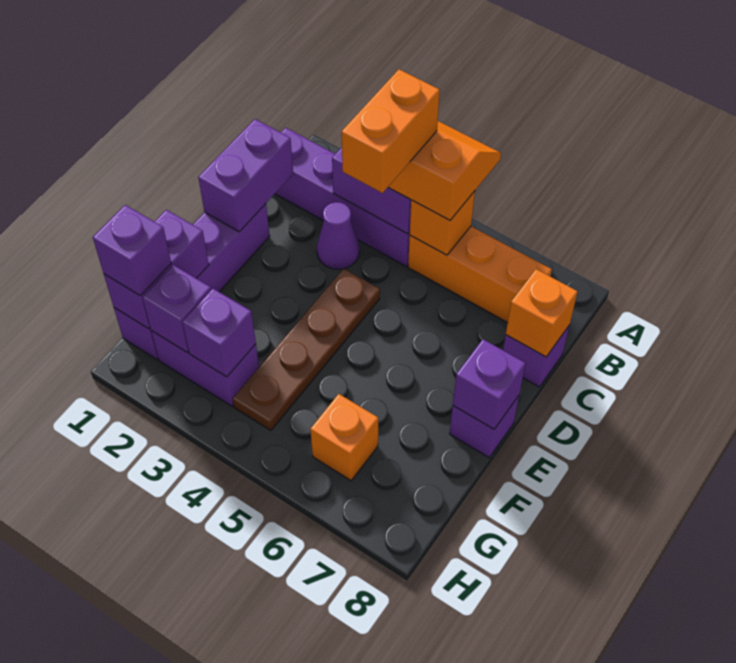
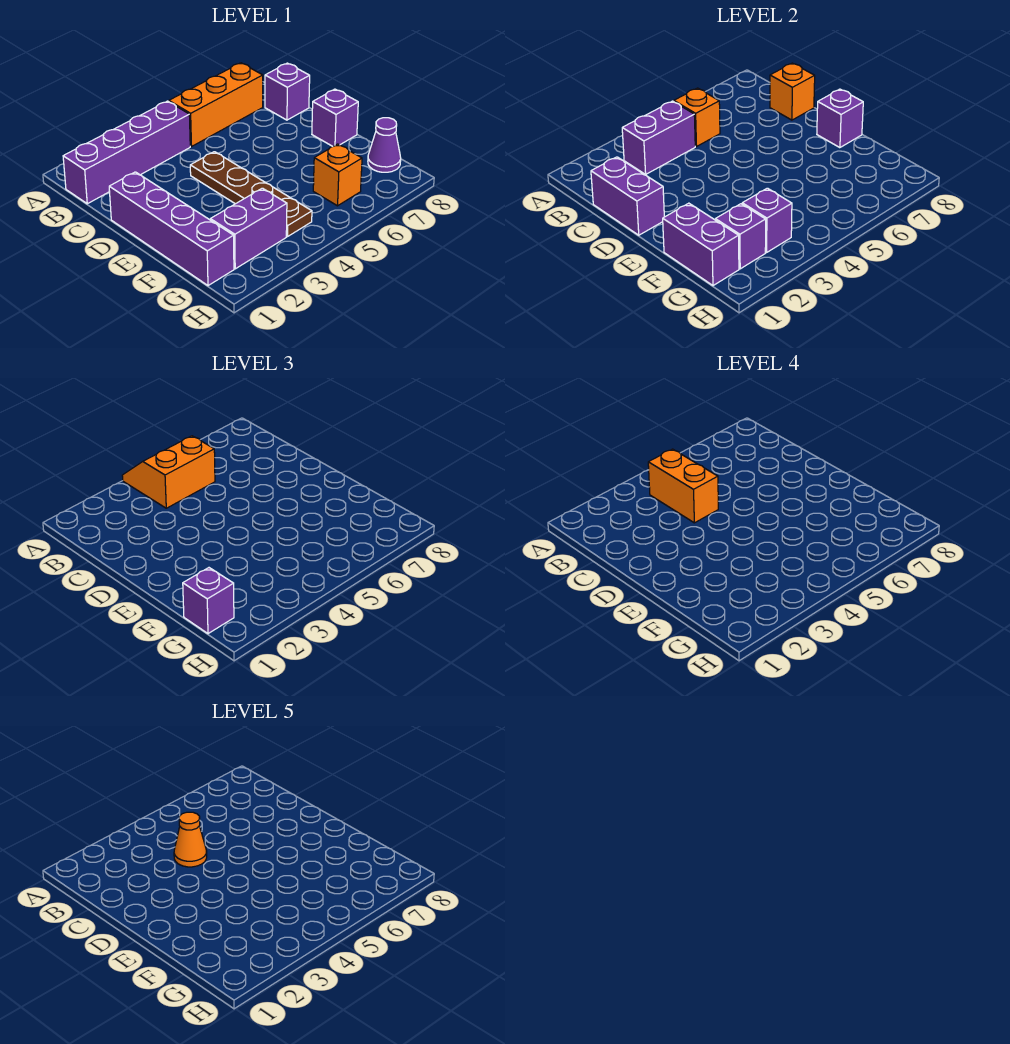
purple cone C3 level 1 -> purple cone G8 level 1
none -> orange cone C4 level 5

